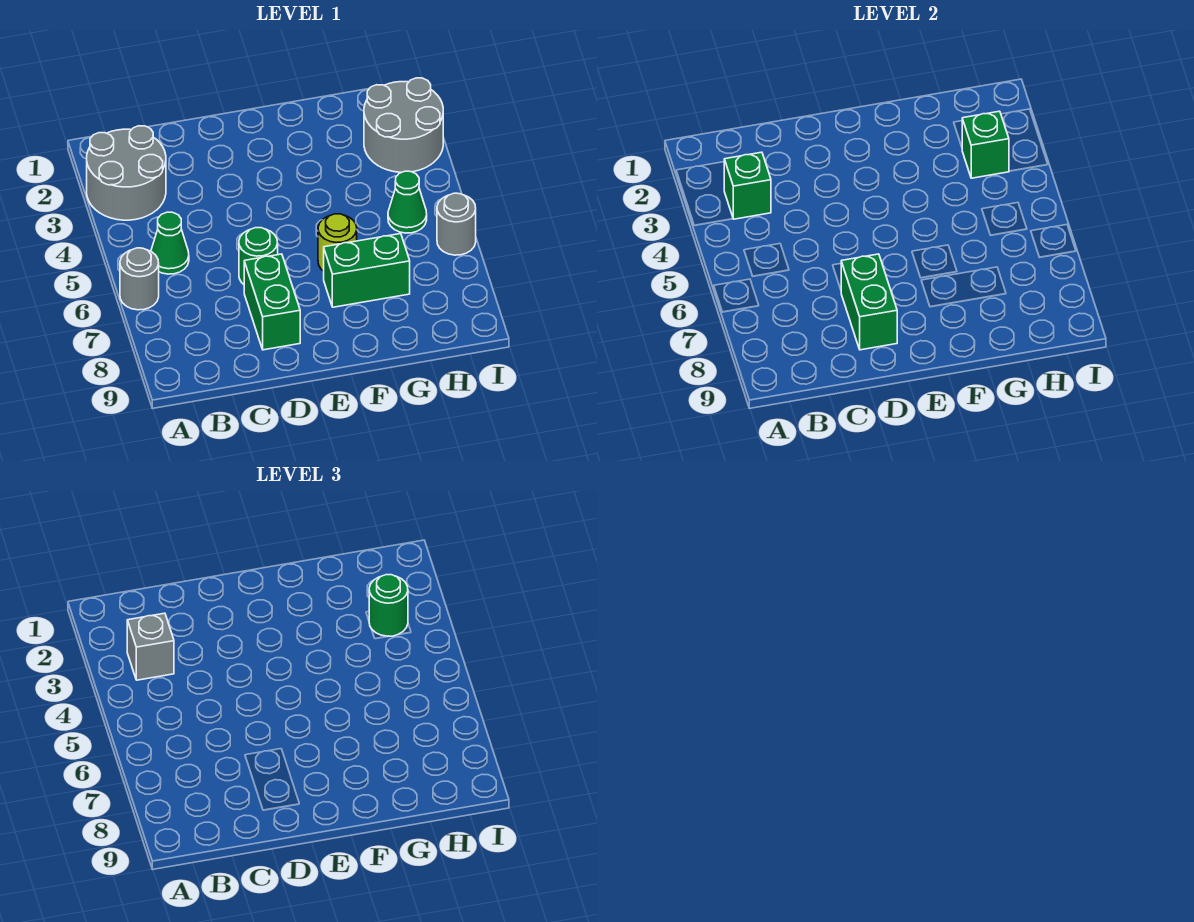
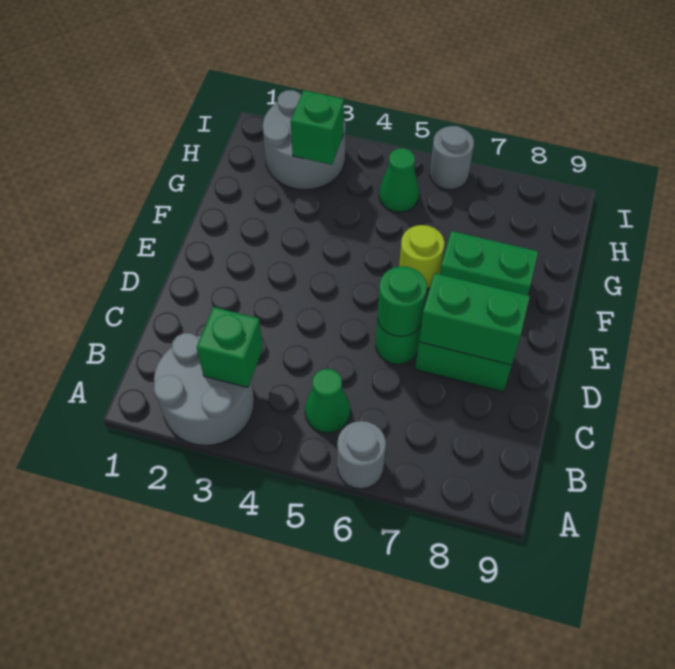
grey brick B3 level 3 -> none
green brick F7:G7 level 1 -> green brick F7:F8 level 1
green round brick H3 level 3 -> green round brick D6 level 2

